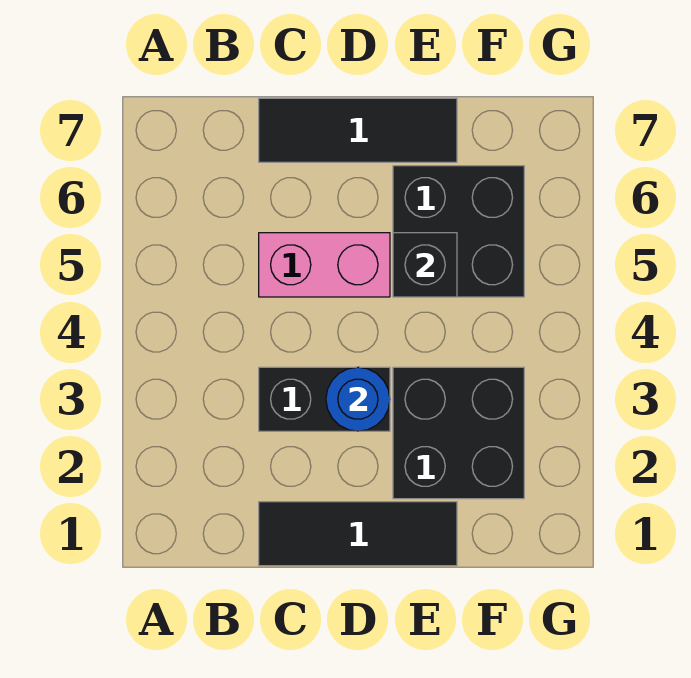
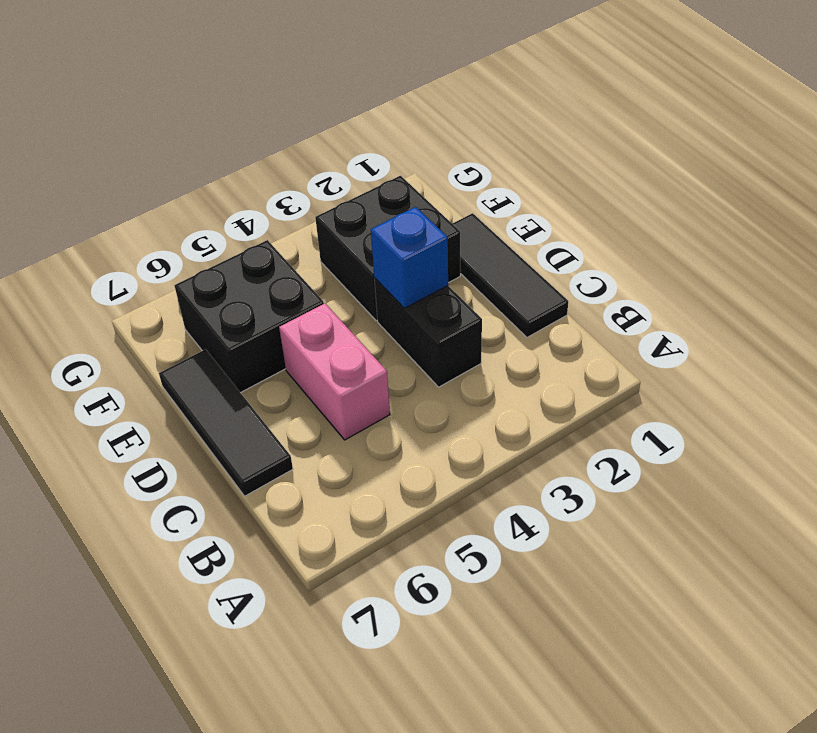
blue round brick D3 level 2 -> blue brick D3 level 2
black brick E5 level 2 -> none

